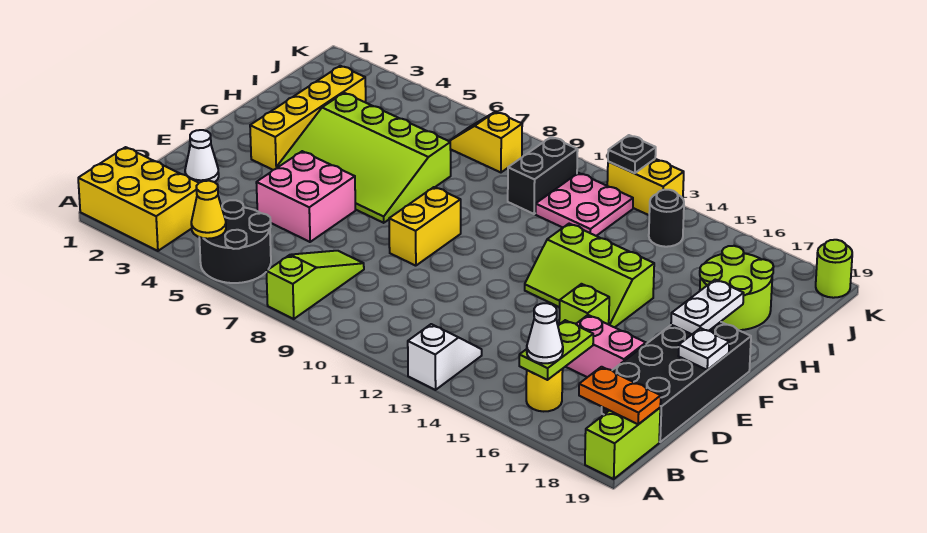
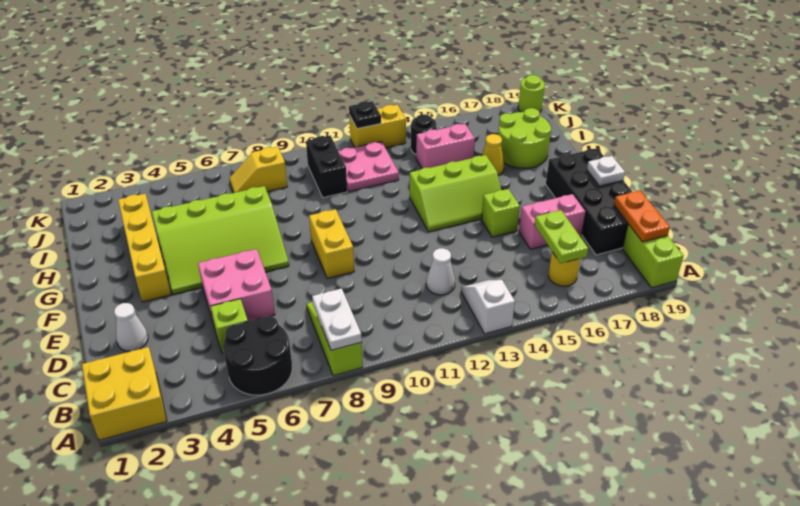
yellow brick A1:B3 level 1 -> yellow brick A1:B2 level 1
yellow cone A5 level 2 -> yellow cone H16 level 1
white cone B16 level 3 -> white cone C12 level 1
orange plate B18:B19 level 2 -> orange plate B19:C19 level 2
none -> lime brick C5 level 1
white plate F18:G18 level 2 -> white plate A8:B8 level 2
none -> pink brick I14:I15 level 1

